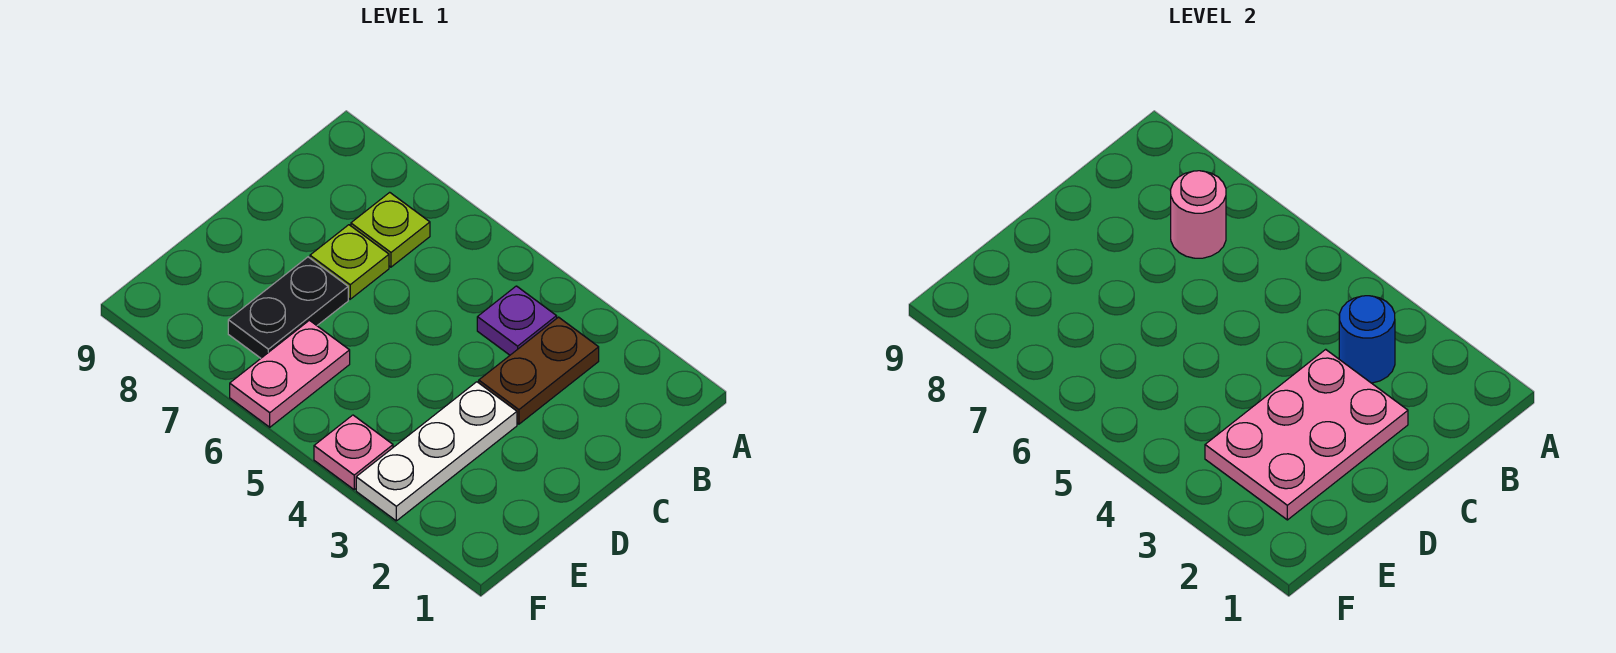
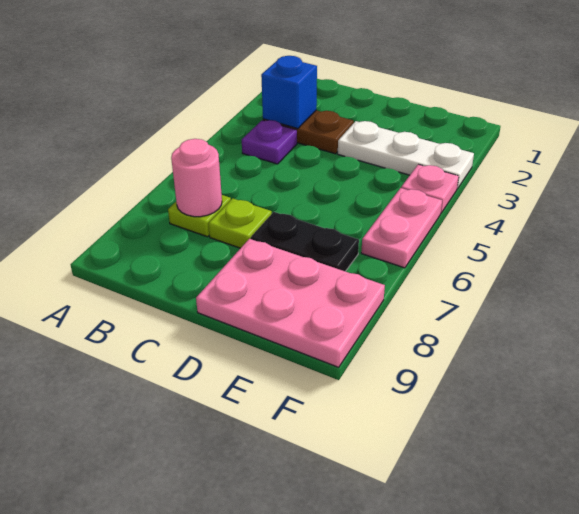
blue round brick B3 level 2 -> blue brick B3 level 2
pink plate C2:E3 level 2 -> pink plate D8:F9 level 1
pink plate E6:F6 level 1 -> pink plate F5:F6 level 1

